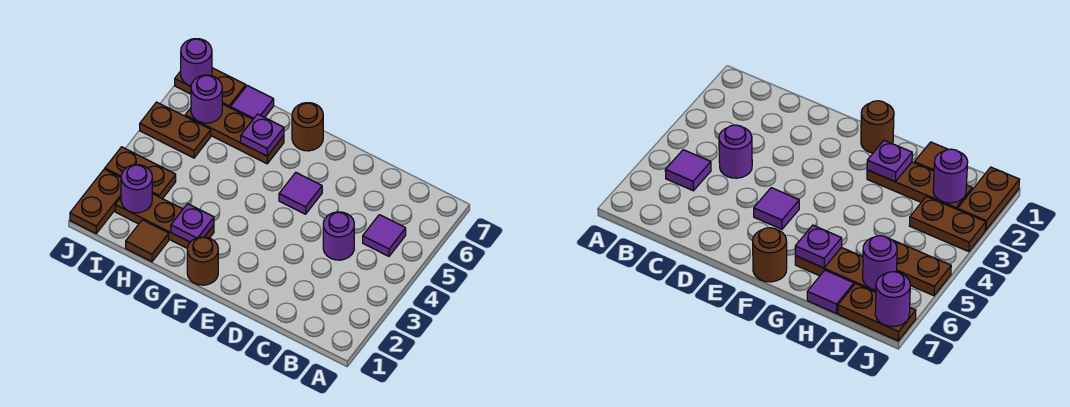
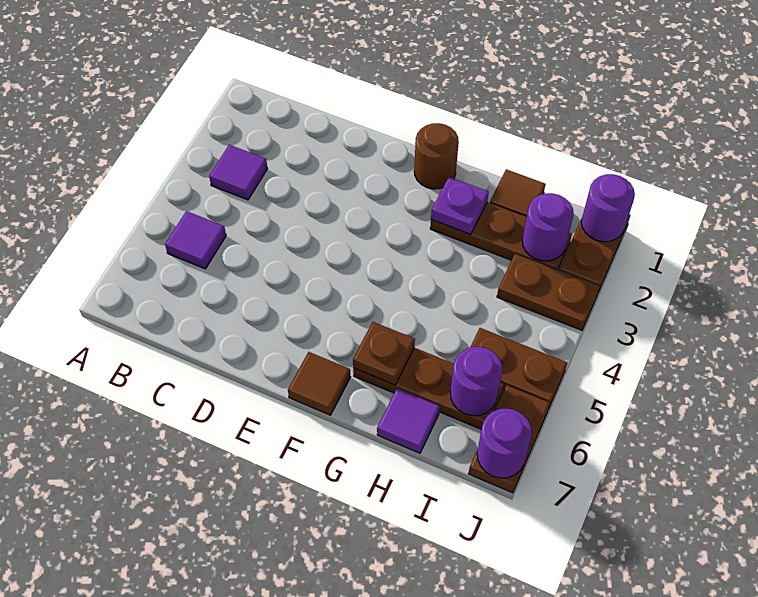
purple round brick C4 level 1 -> purple round brick J1 level 2
purple tile E5 level 1 -> purple tile B3 level 1
brown round brick F7 level 1 -> brown tile F7 level 1
purple plate G6 level 2 -> brown plate G6 level 2
brown plate I7:J7 level 1 -> brown plate J6:J7 level 1

